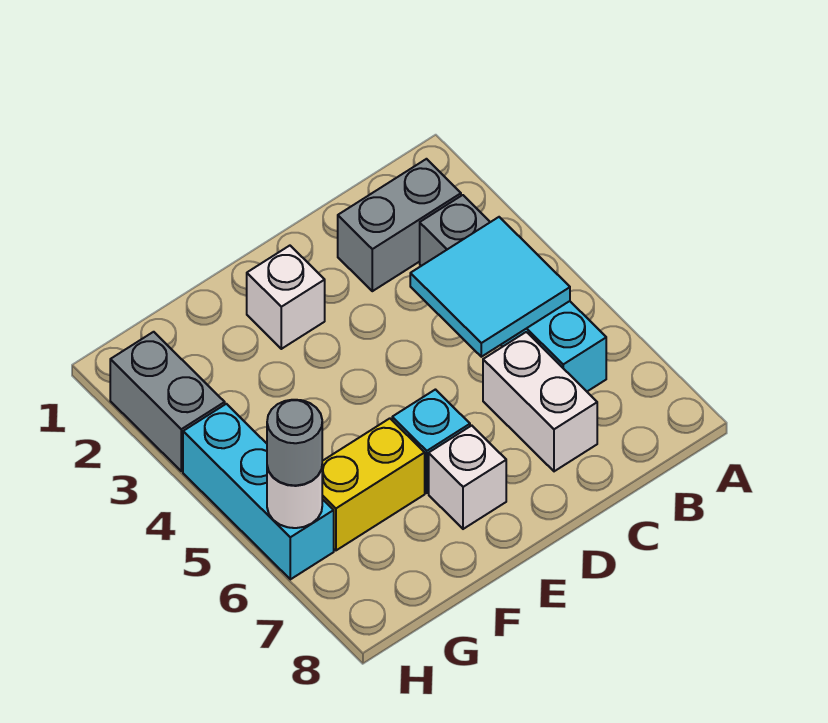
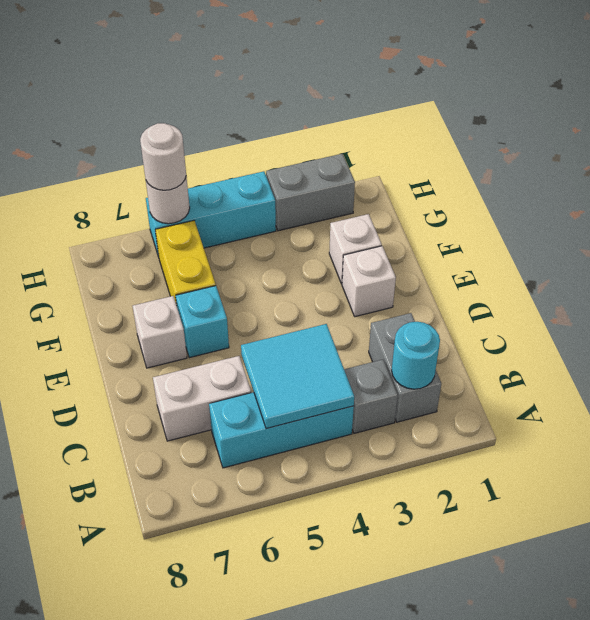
none -> cyan round brick B2 level 2
none -> white brick F2 level 1
grey round brick H6 level 3 -> white round brick H6 level 3

